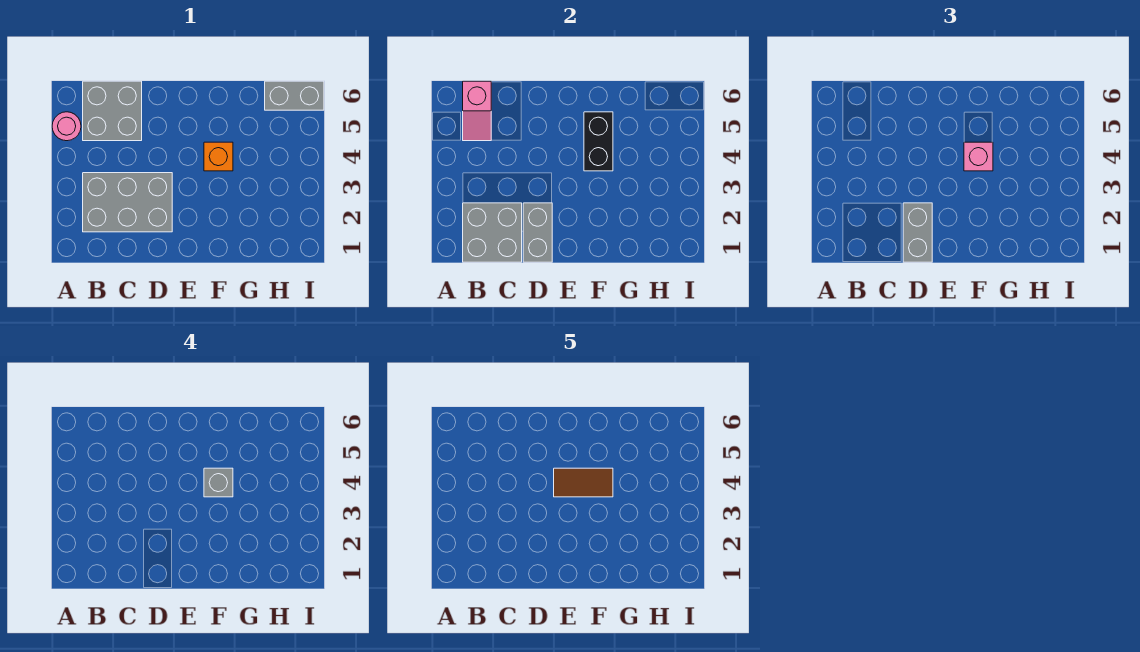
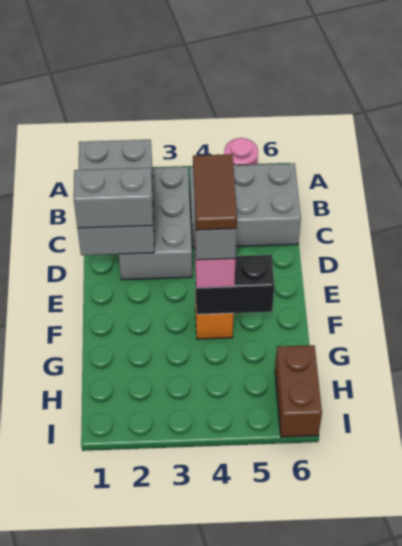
grey brick B5:C6 level 1 -> grey brick B4:C6 level 1
pink slope B5:B6 level 2 top 6 -> none
grey brick H6:I6 level 1 -> brown brick H6:I6 level 1

